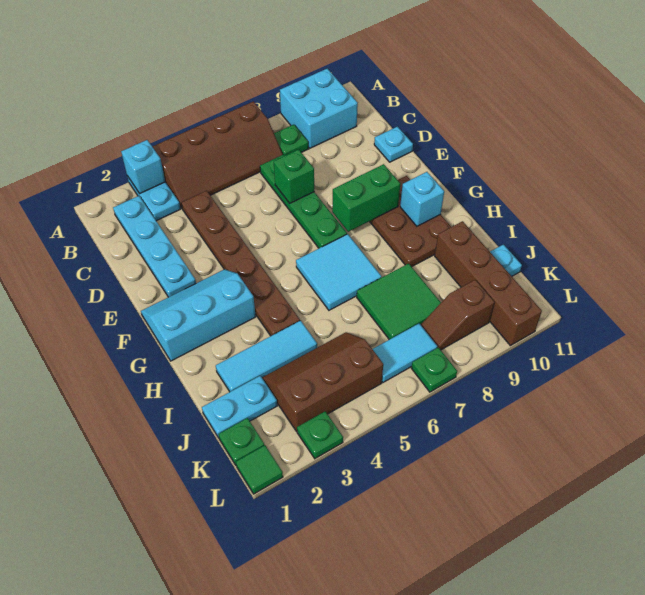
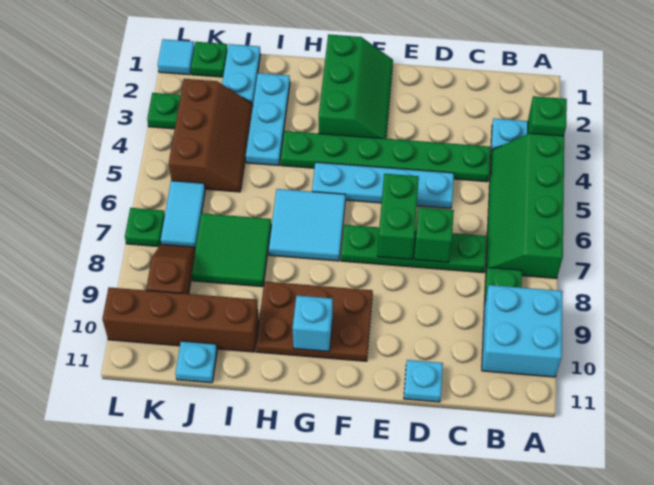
cyan brick A3 level 2 -> green brick A3 level 2
brown slope A4:B7 level 1 top A -> green slope A4:B7 level 1 top A
cyan plate B2:E2 level 1 -> cyan plate D5:G5 level 1
brown plate C4:H4 level 1 -> green plate C4:H4 level 1
cyan slope F1:G3 level 1 top G -> green slope F1:G3 level 1 top G
green brick F8:F9 level 2 -> green brick E6:E7 level 2
cyan tile I2:I4 level 1 -> cyan plate I2:I4 level 1
green tile L1 level 1 -> cyan tile L1 level 1

